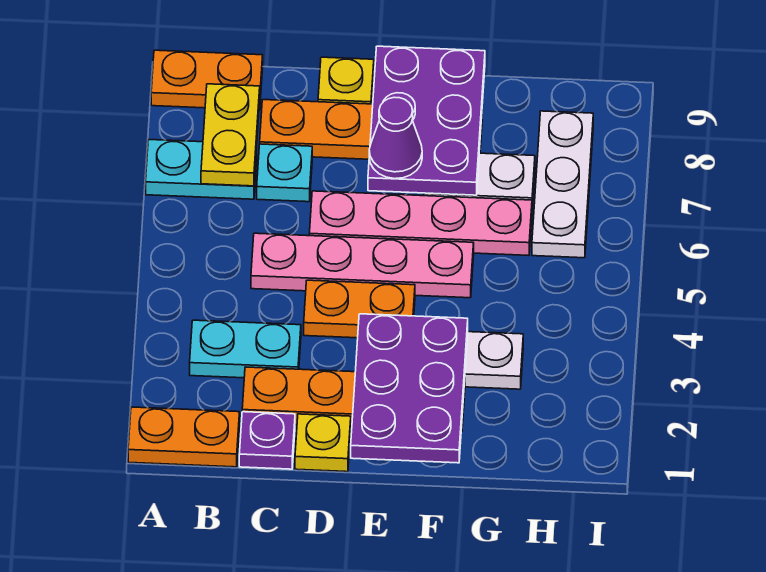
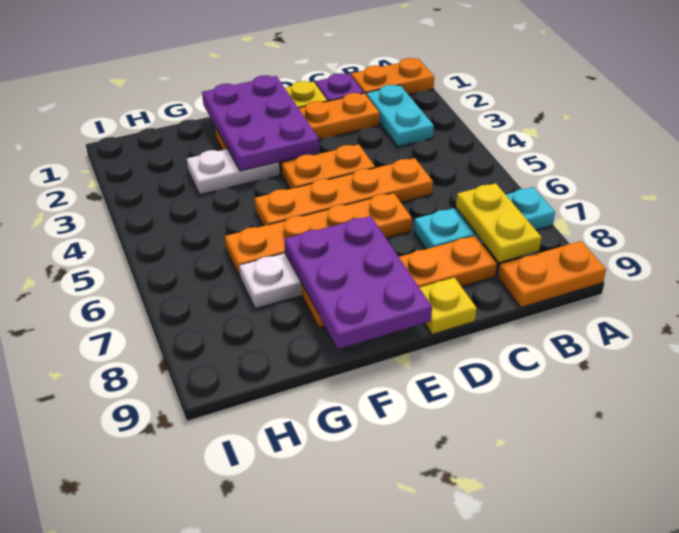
cyan plate B3:C3 level 1 -> cyan plate B2:B3 level 1
pink plate C5:F5 level 1 -> orange plate C5:F5 level 1
pink plate D6:G6 level 1 -> orange plate D6:G6 level 1
purple cone E7 level 3 -> none
white plate H6:H8 level 1 -> none

